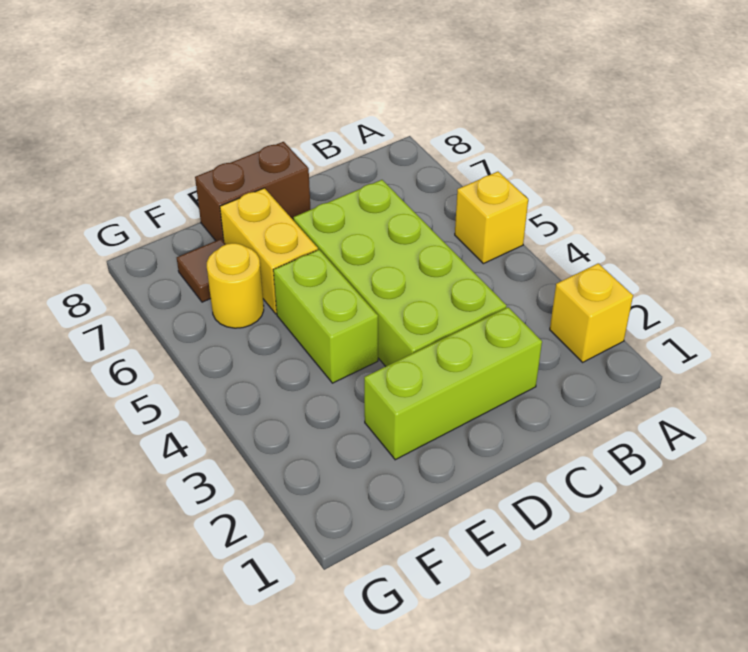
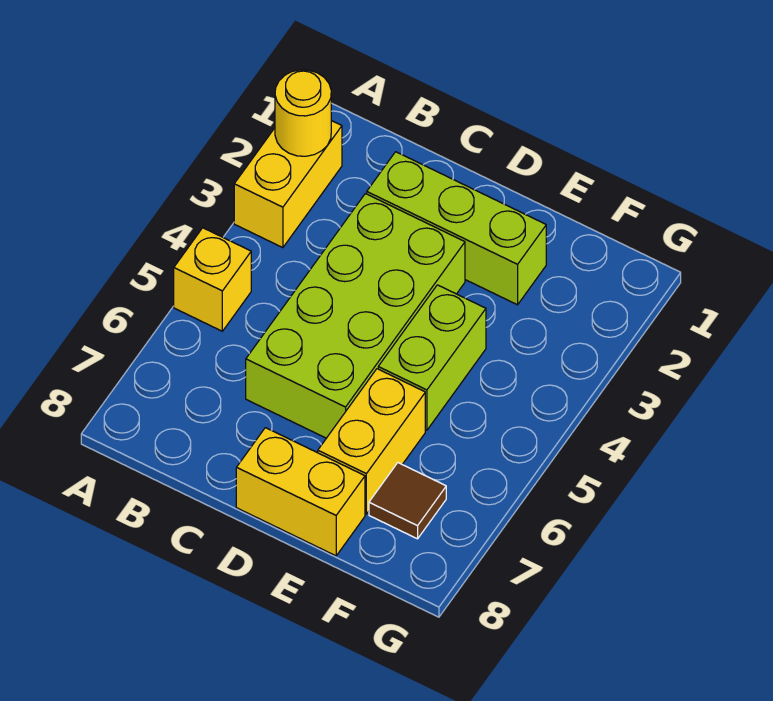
yellow brick A2 level 1 -> yellow brick A2:A3 level 1
brown brick D8:E8 level 1 -> yellow brick D8:E8 level 1
yellow round brick F6 level 1 -> yellow round brick A2 level 2

